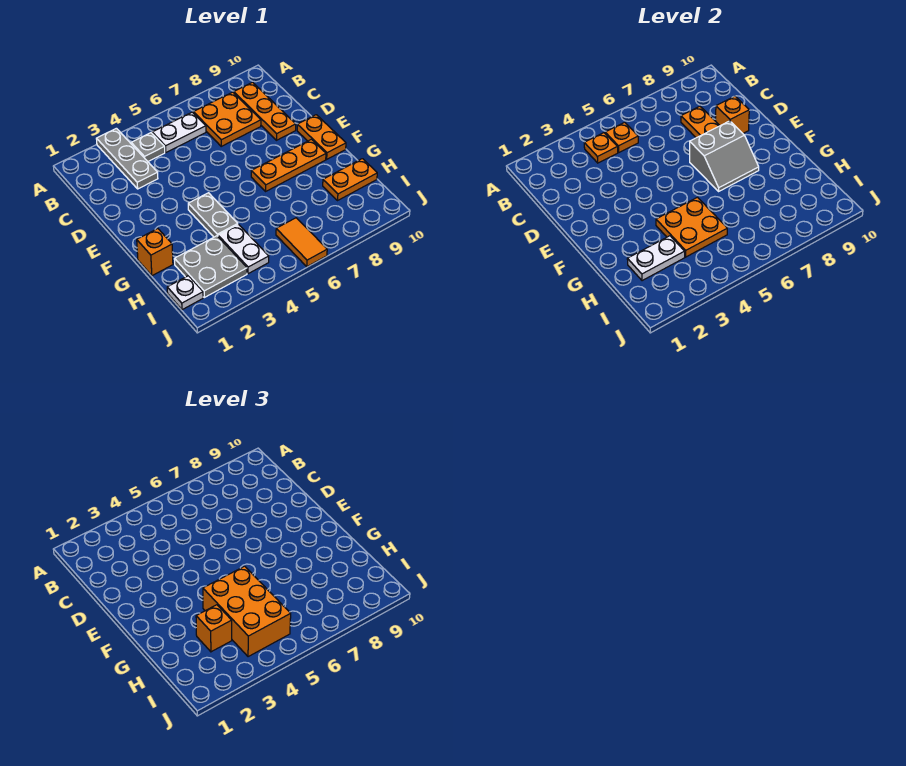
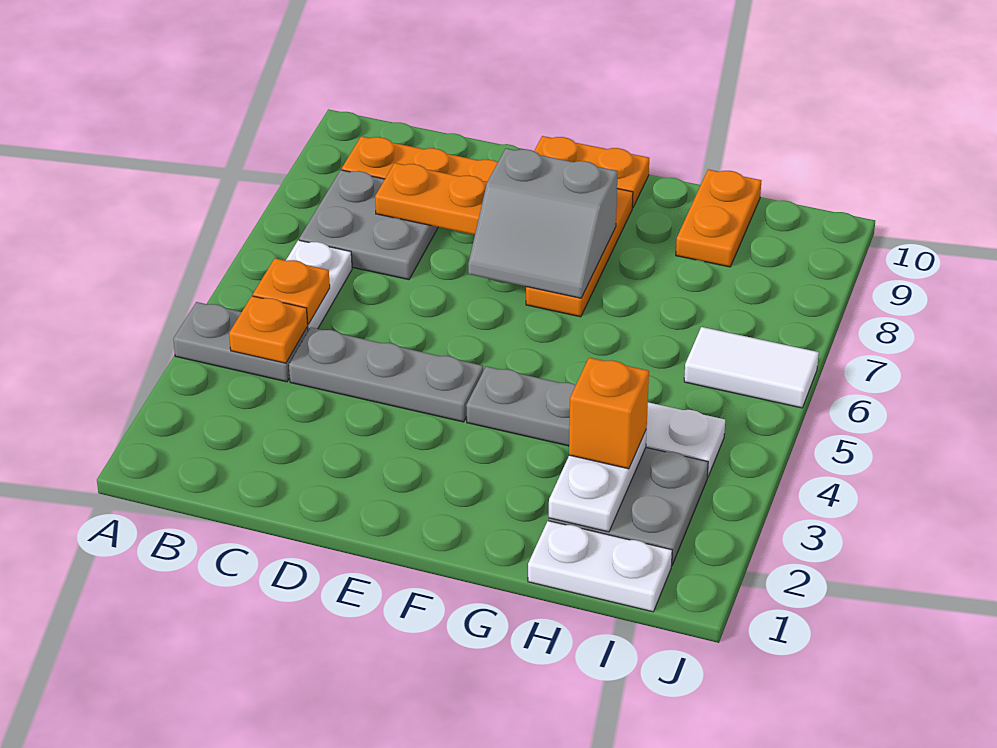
grey plate A3:C3 level 1 -> grey plate C4:E4 level 1
grey plate B4 level 1 -> grey plate A4:B4 level 1
orange plate B7:C8 level 1 -> grey plate B7:C8 level 1
orange brick D9 level 2 -> none
grey slope E7:F8 level 2 top E -> grey slope E7:F8 level 2 top 8
orange brick G1 level 1 -> none
orange plate G4:H5 level 2 -> none
orange brick G4:I5 level 3 -> none
white plate I1 level 1 -> white plate H1:I1 level 1
orange tile I6:J6 level 1 -> white tile I6:J6 level 1

